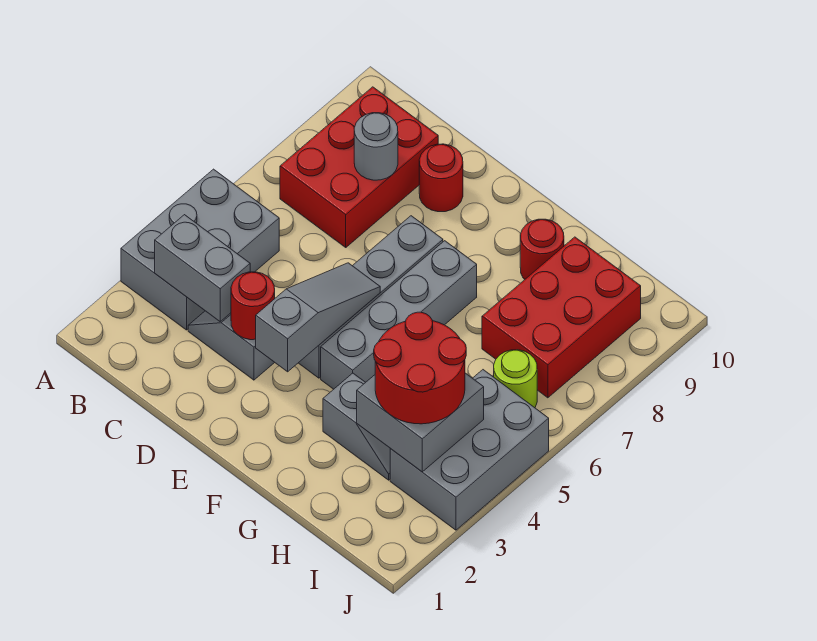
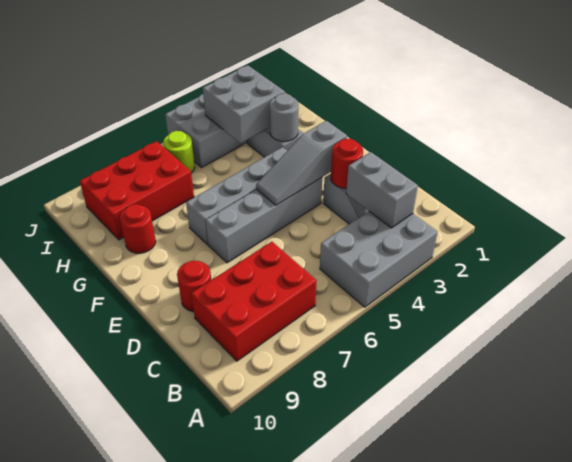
grey round brick C8 level 2 -> grey round brick G3 level 2
red round brick H3:I4 level 3 -> none

